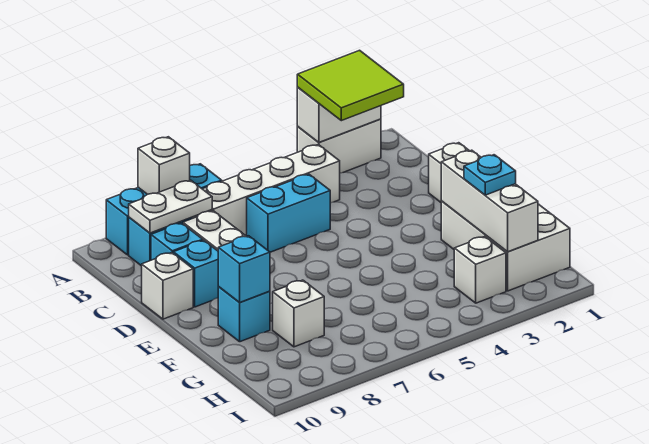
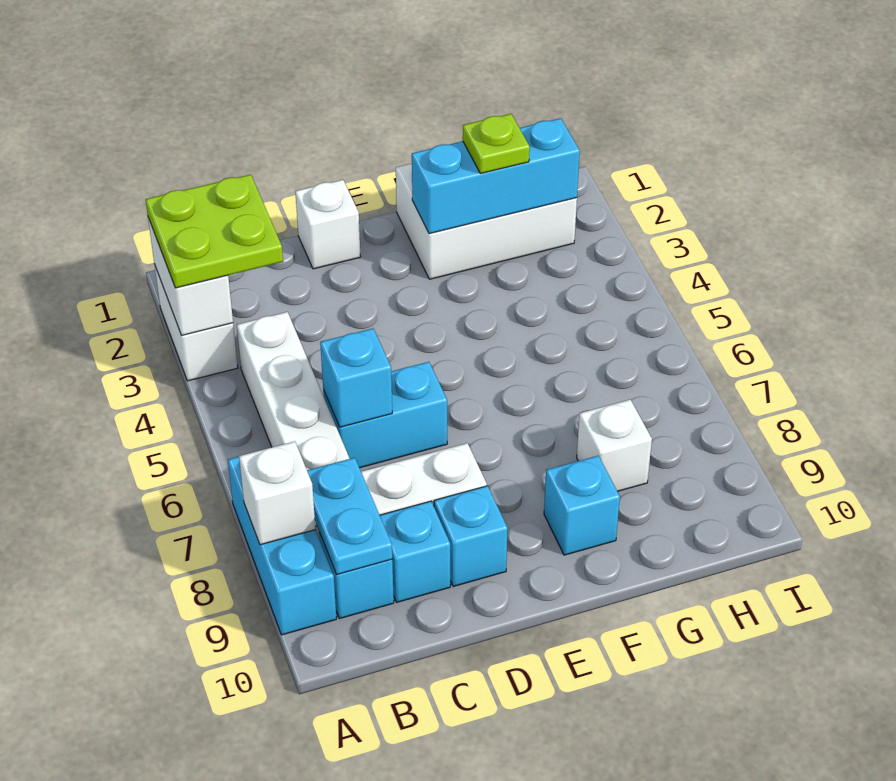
lime tile A2:B3 level 3 -> lime plate A2:B3 level 3
white plate B8:B9 level 2 -> cyan plate B8:B9 level 2
cyan brick C5:C6 level 1 -> cyan brick C6:D6 level 1
white brick D10 level 1 -> none
white brick F2:H2 level 2 -> cyan brick F2:H2 level 2
cyan brick F9 level 2 -> cyan brick C6 level 2
cyan plate G2 level 3 -> lime plate G2 level 3
white brick H3 level 1 -> none

